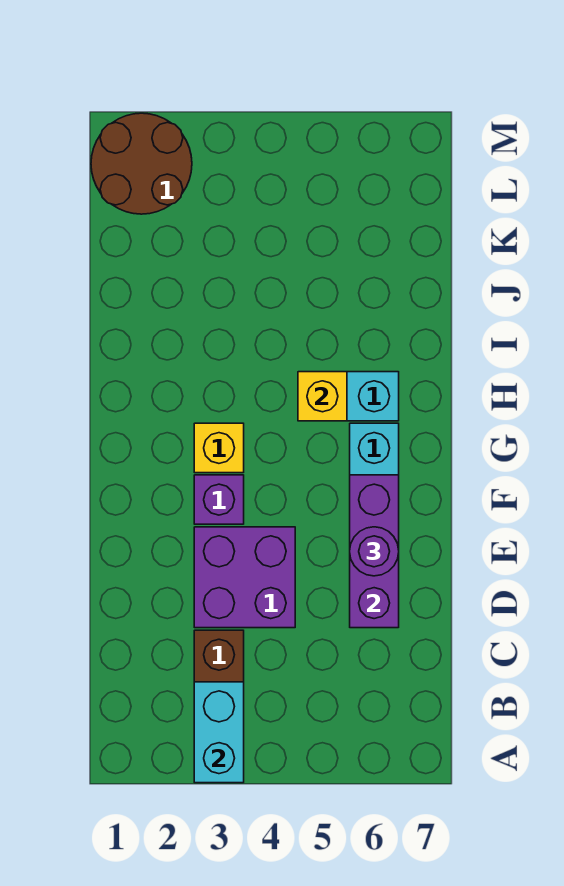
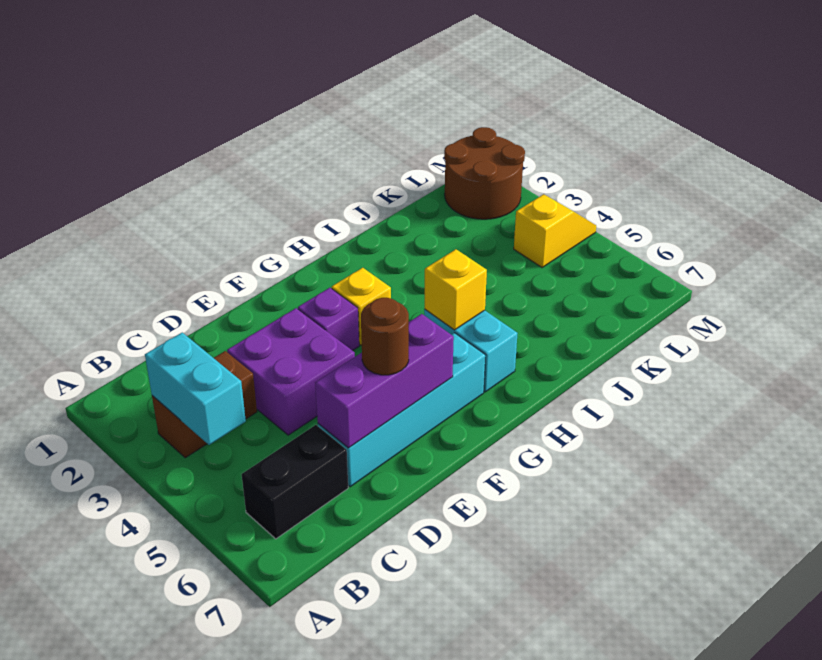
cyan brick A3:B3 level 2 -> cyan brick B3:B4 level 2
none -> black brick B6:C6 level 1
purple round brick E6 level 3 -> brown round brick E6 level 3
none -> yellow slope L4:M4 level 1 top L

